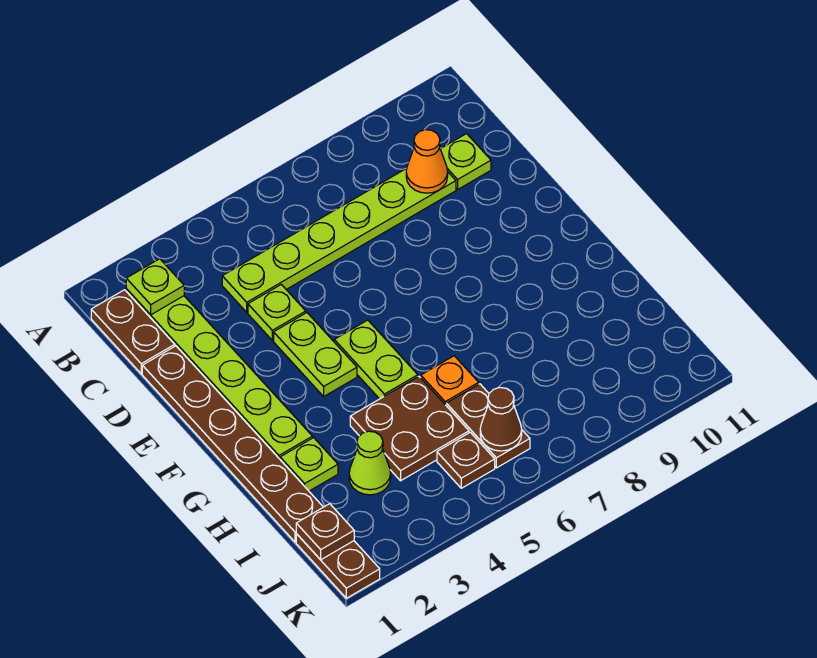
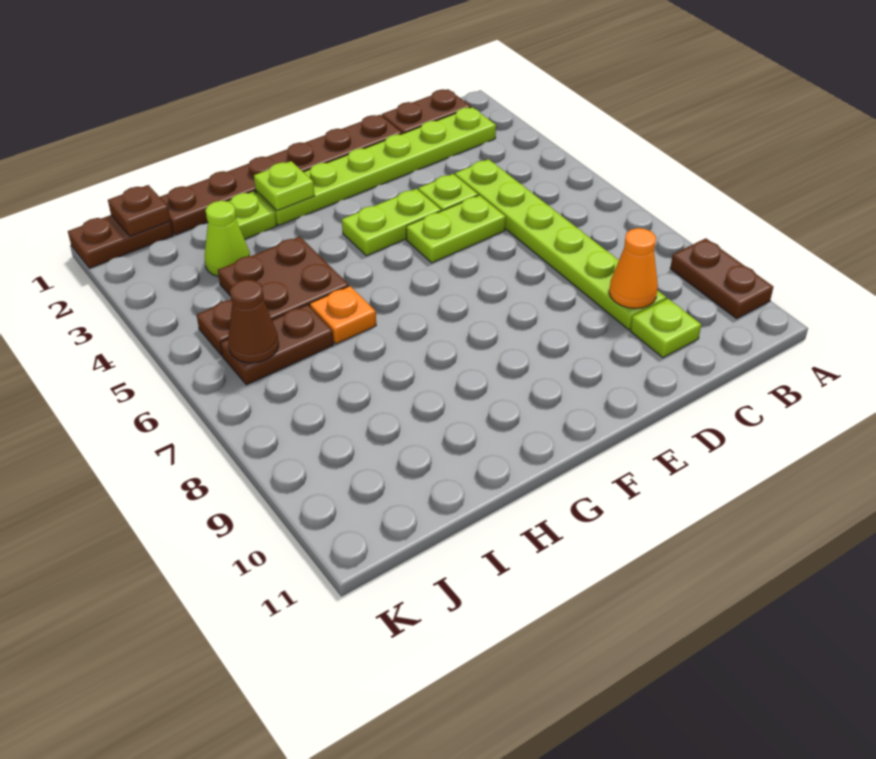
none -> brown plate A9:A10 level 1
lime plate B2 level 2 -> lime plate G2 level 2
lime plate F5:G5 level 1 -> lime plate D5:E5 level 1

